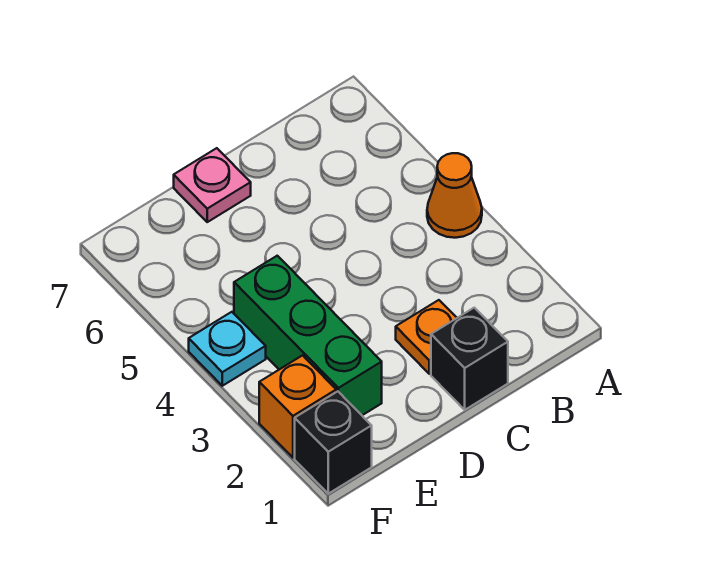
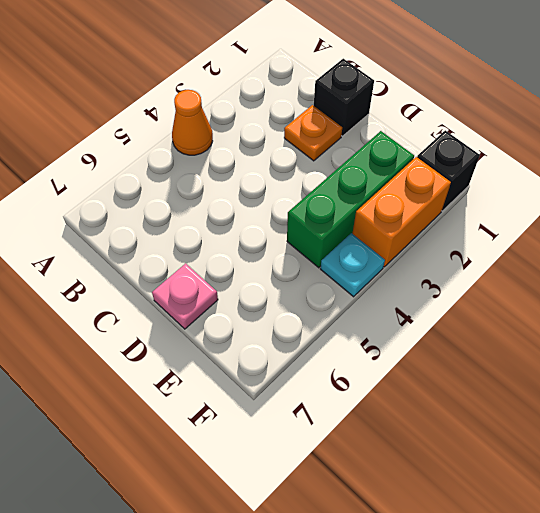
orange brick F2 level 1 -> orange brick F2:F3 level 1

